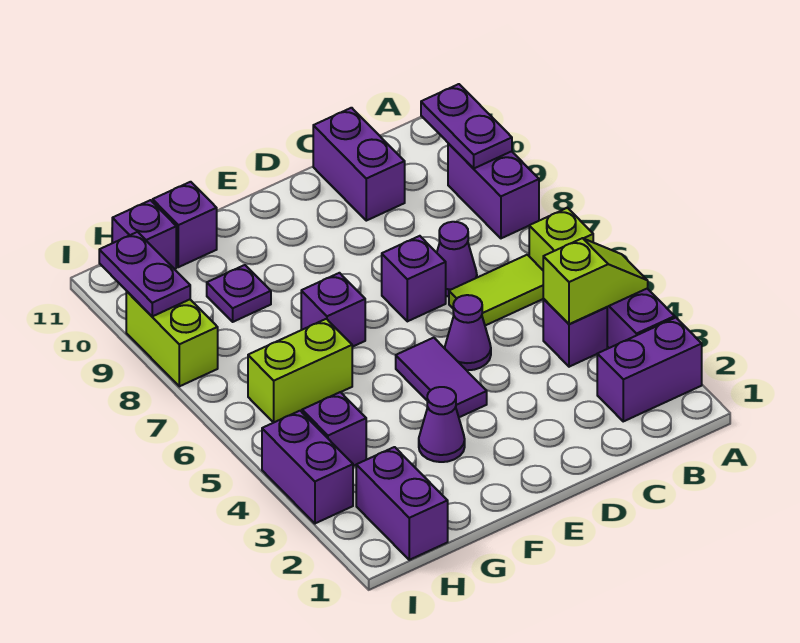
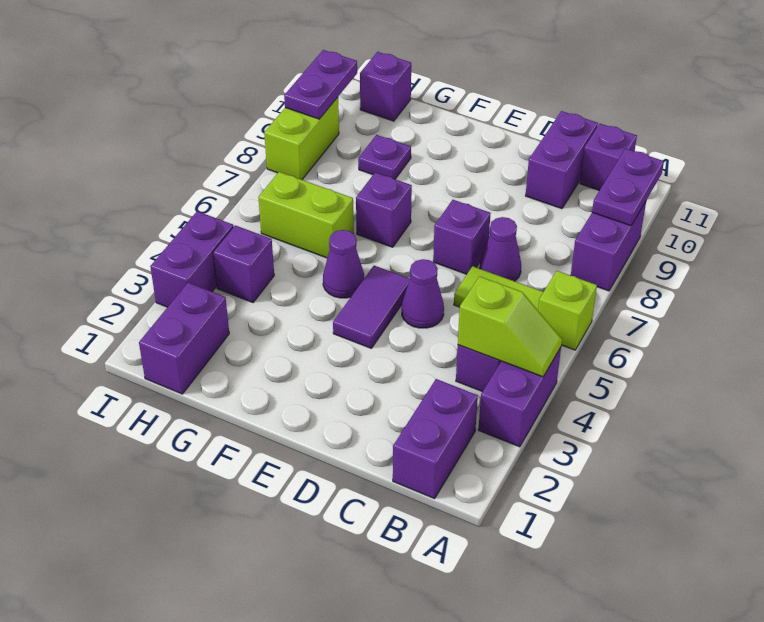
purple brick A2:B2 level 1 -> purple brick B1:B2 level 1
purple cone F3 level 1 -> purple cone F5 level 1
purple brick G11 level 1 -> purple brick B11 level 1

